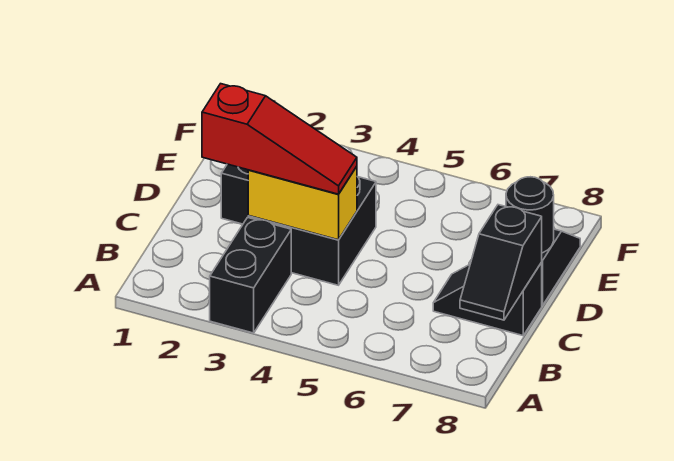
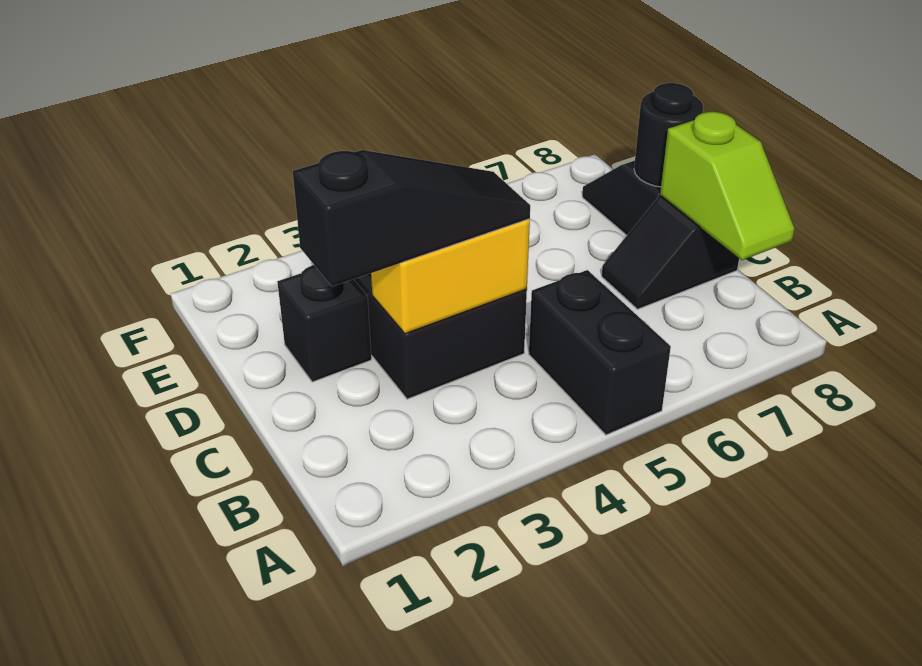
black brick A3:B3 level 1 -> black brick A5:B5 level 1
black slope B8:C8 level 2 top C -> lime slope B8:C8 level 2 top C
red slope C2:C4 level 3 top 2 -> black slope C2:C4 level 3 top 2

